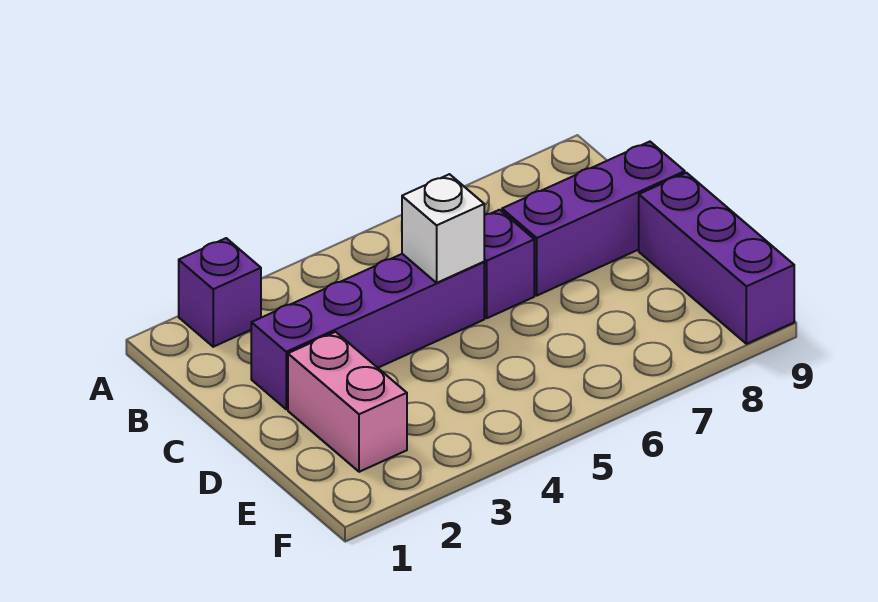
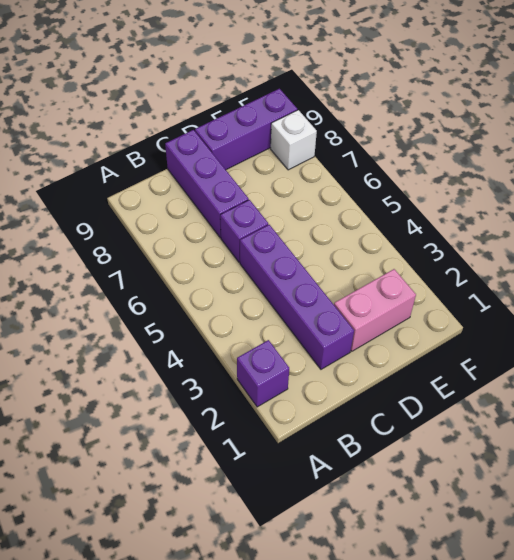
white brick C5 level 2 -> white brick F8 level 1

